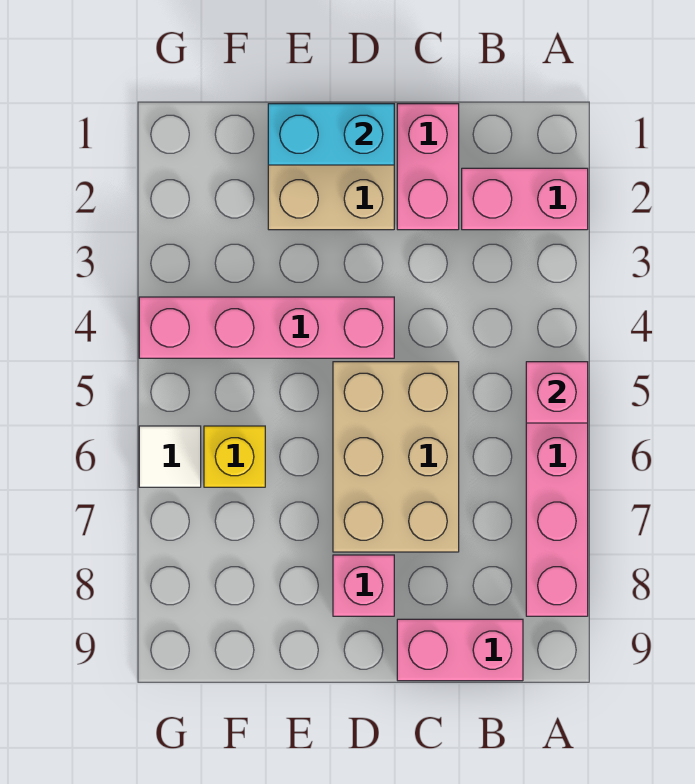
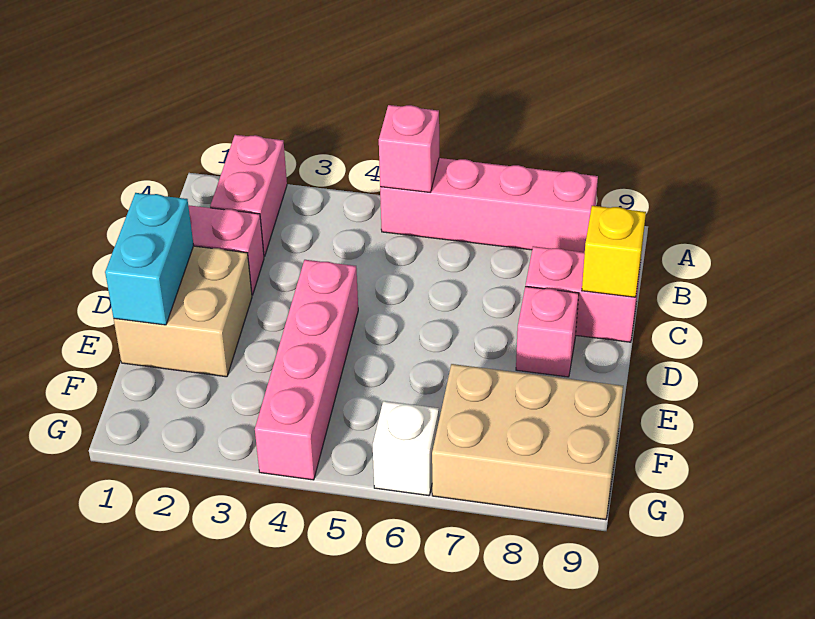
pink brick B9:C9 level 1 -> pink brick C8:C9 level 1
tan brick C5:D7 level 1 -> tan brick F7:G9 level 1
yellow brick F6 level 1 -> yellow brick C9 level 2
white tile G6 level 1 -> white brick G6 level 1

